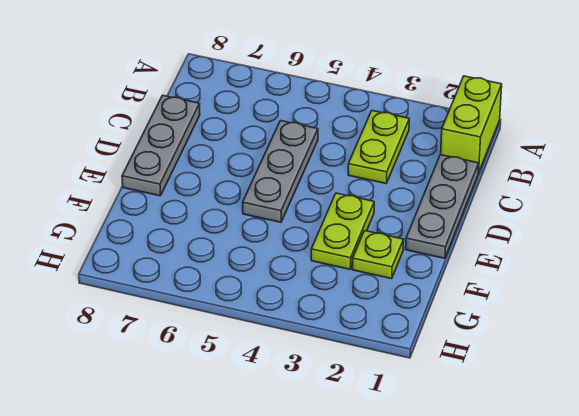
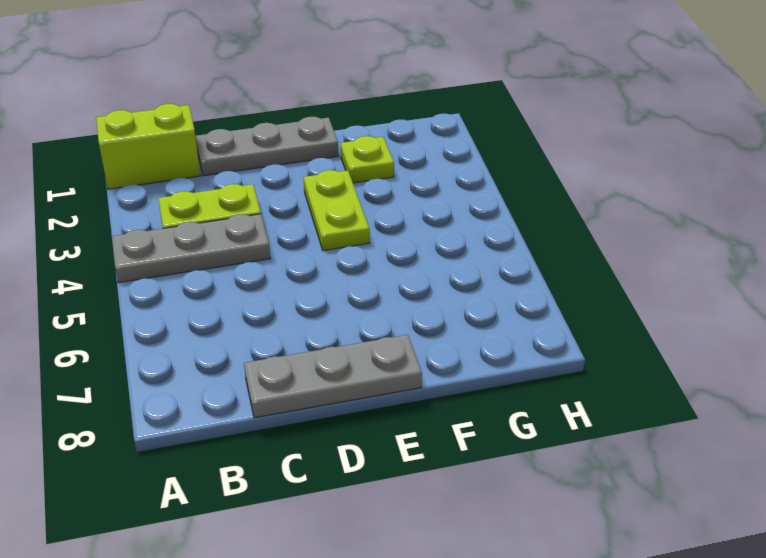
grey plate C5:E5 level 1 -> grey plate A4:C4 level 1
lime plate E3:F3 level 1 -> lime plate E3:E4 level 1

